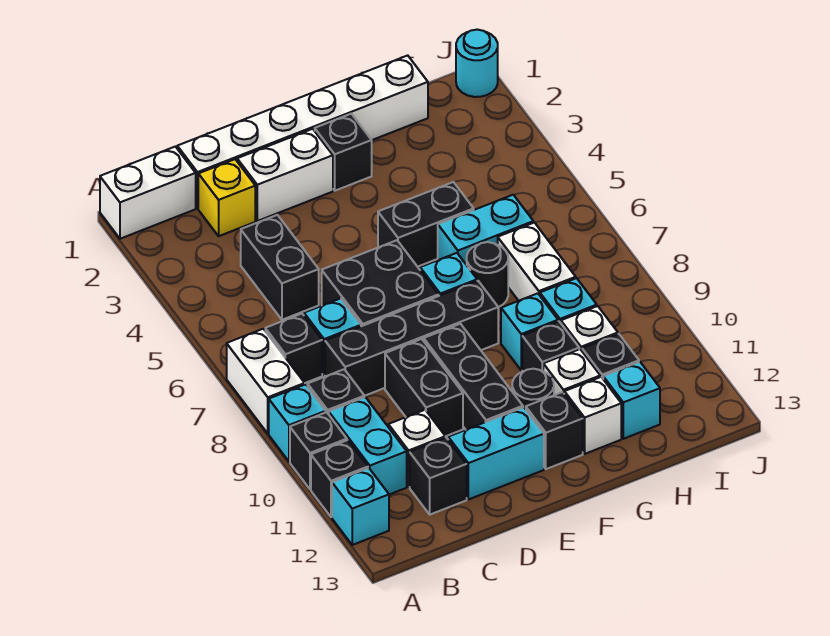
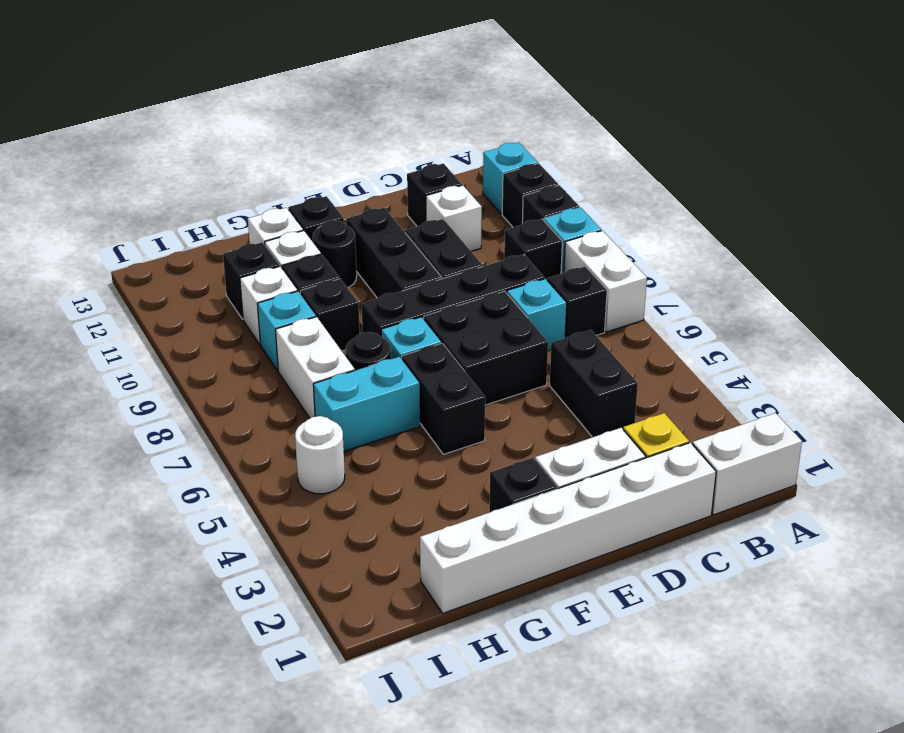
cyan brick B10:B11 level 1 -> none
cyan brick D12:E12 level 1 -> none
black brick F5:G5 level 1 -> black brick F5:F6 level 1
cyan brick G9 level 1 -> black brick G9 level 1
cyan brick H12 level 1 -> none
none -> white round brick I5 level 1
cyan round brick J1 level 1 -> none

